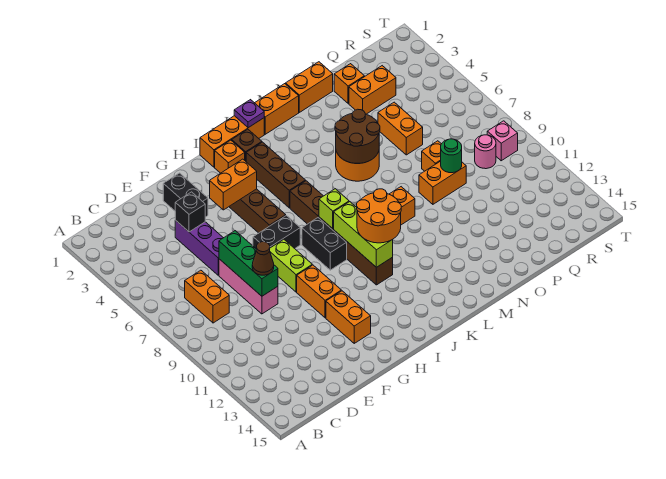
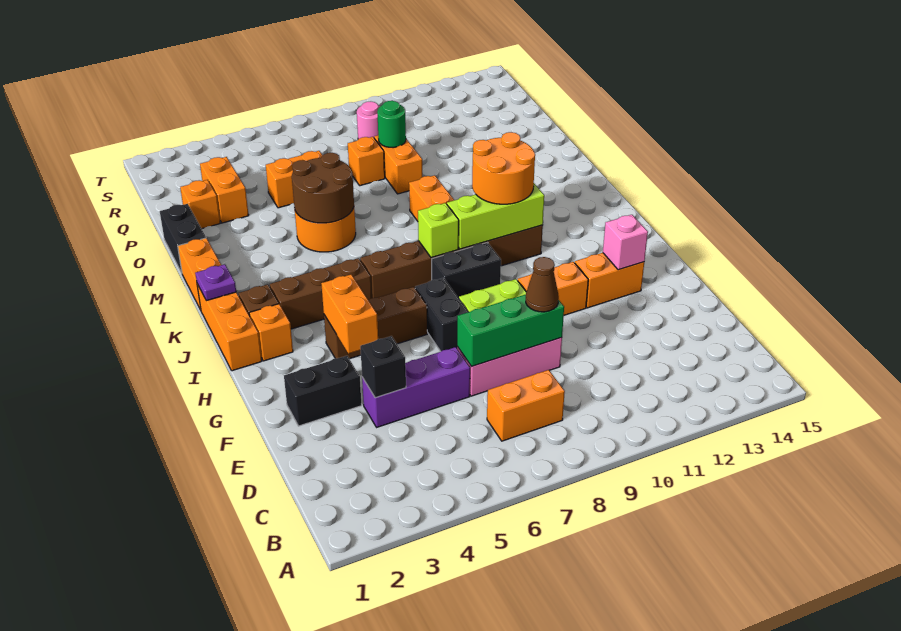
orange brick N1:O1 level 1 -> black brick N1:O1 level 1
pink brick S9 level 1 -> pink brick G13 level 2

